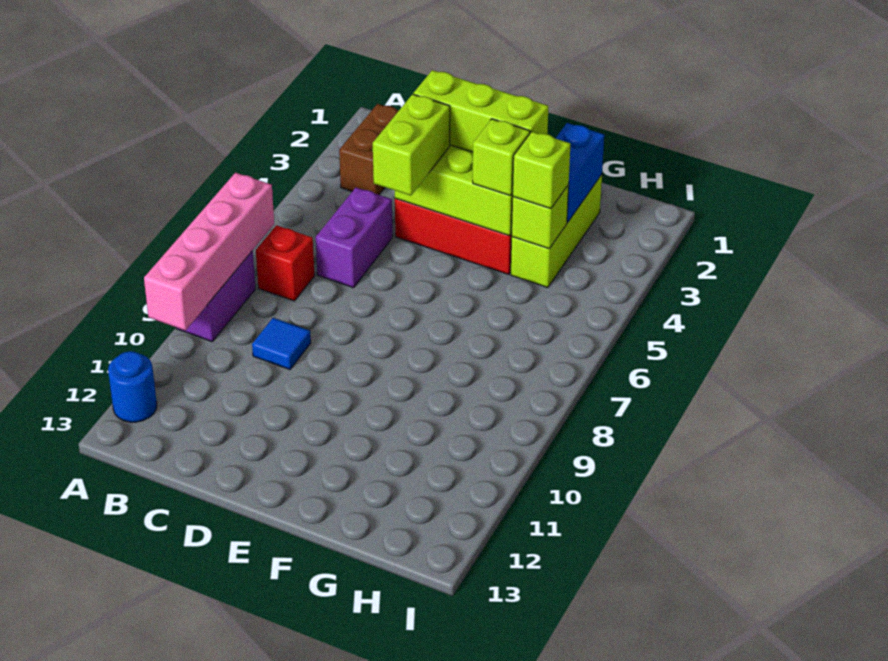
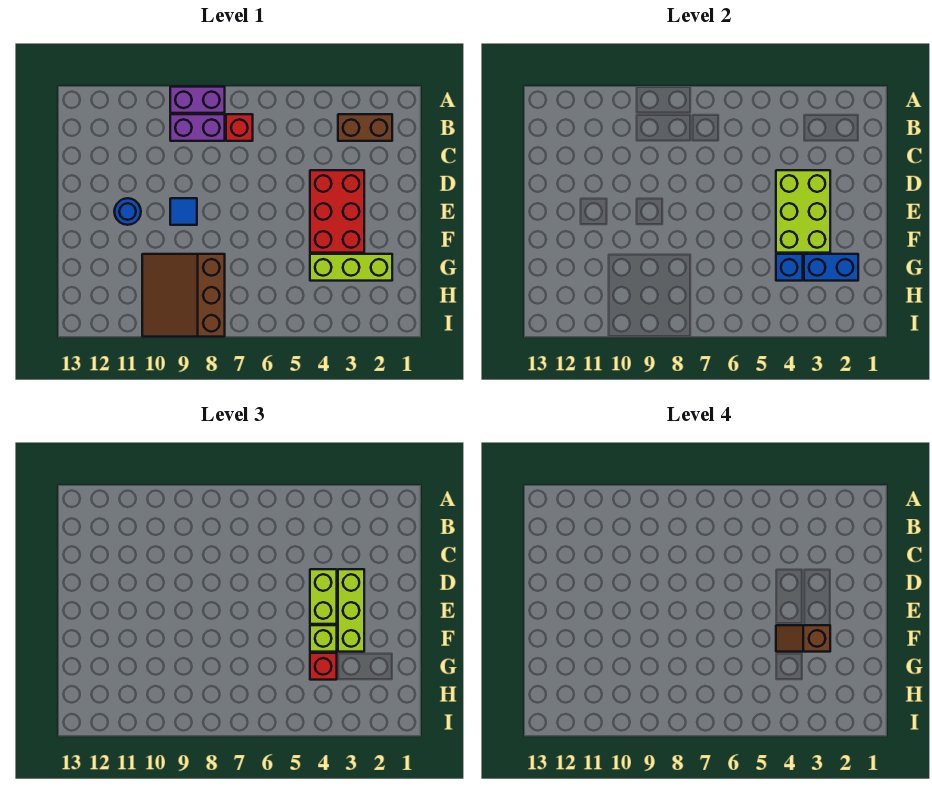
pink brick A7:A10 level 2 -> none
blue round brick A12 level 1 -> blue round brick E11 level 1
purple brick C5:C6 level 1 -> purple brick B8:B9 level 1
blue tile C9 level 1 -> blue tile E9 level 1
lime brick D4:D5 level 3 -> lime brick D4:E4 level 3
none -> brown slope F3:F4 level 4 top 3
lime brick G4 level 2 -> blue brick G4 level 2
lime brick G4 level 3 -> red brick G4 level 3
none -> brown slope G8:I10 level 1 top 8

